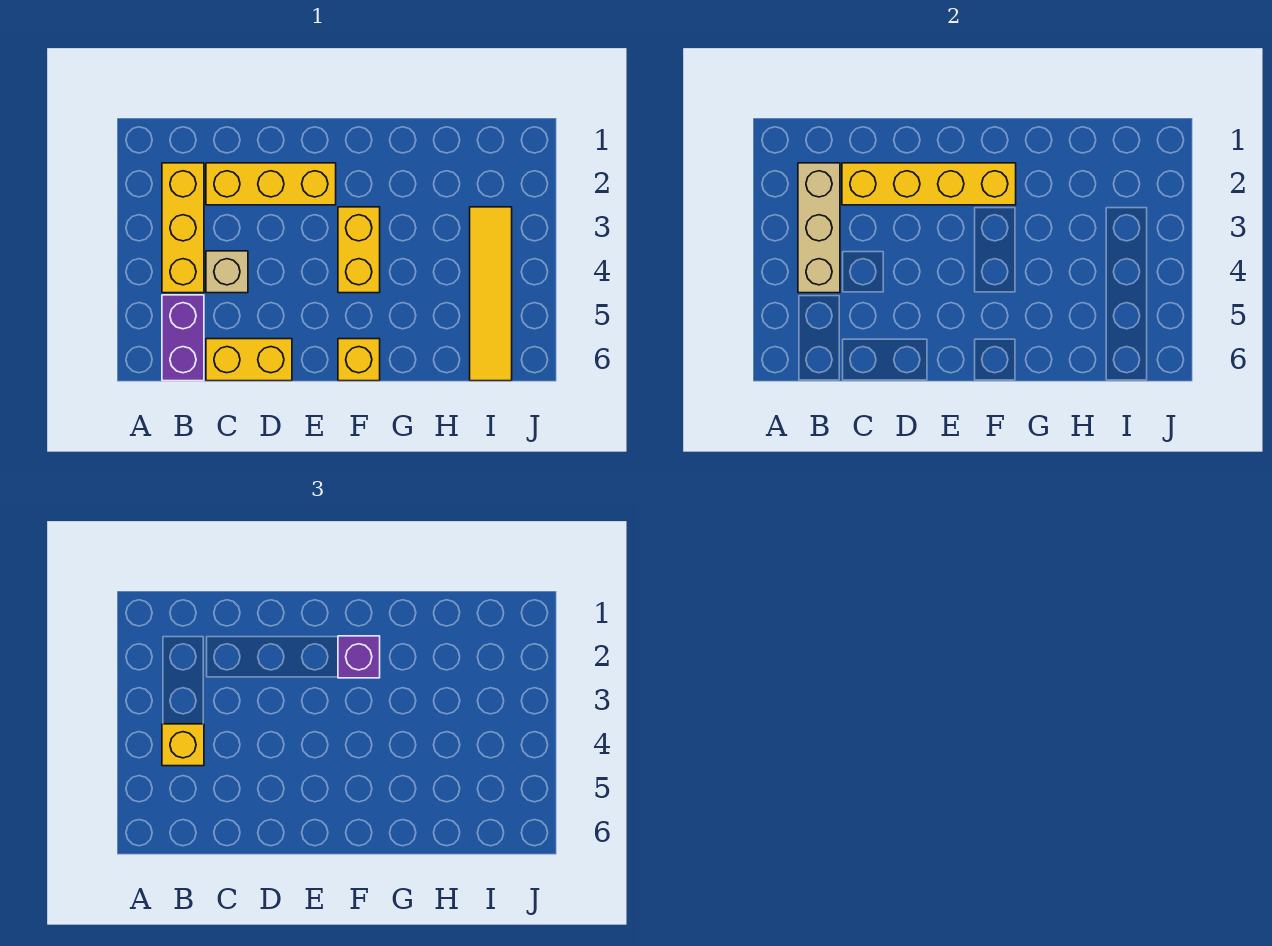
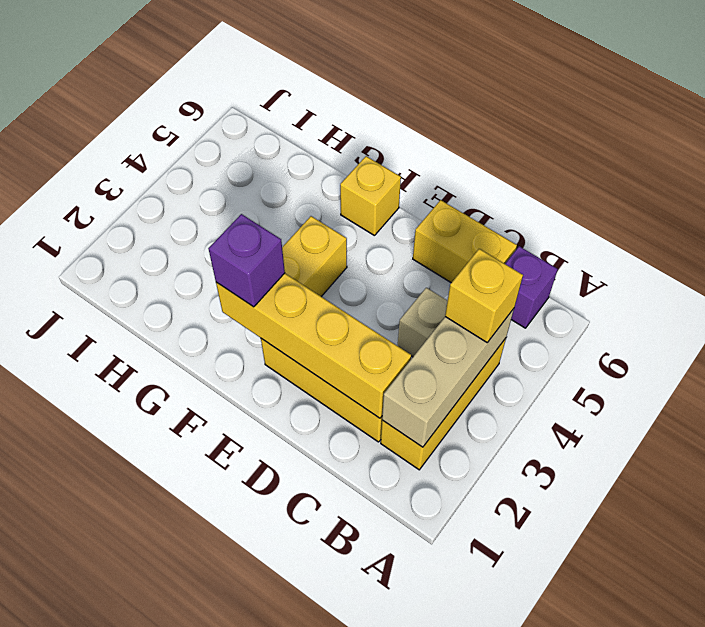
purple brick B5:B6 level 1 -> purple brick B6 level 1
yellow tile I3:I6 level 1 -> none

